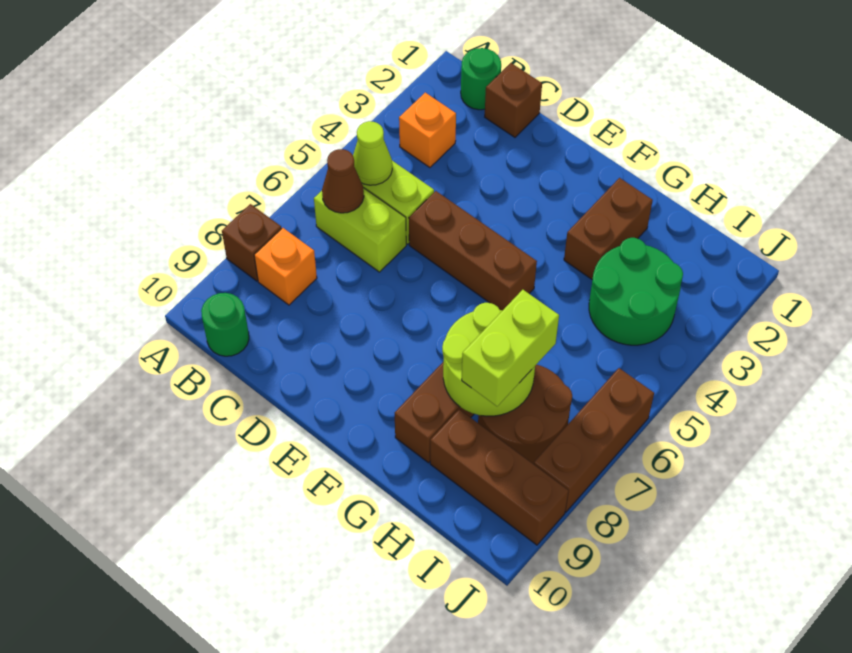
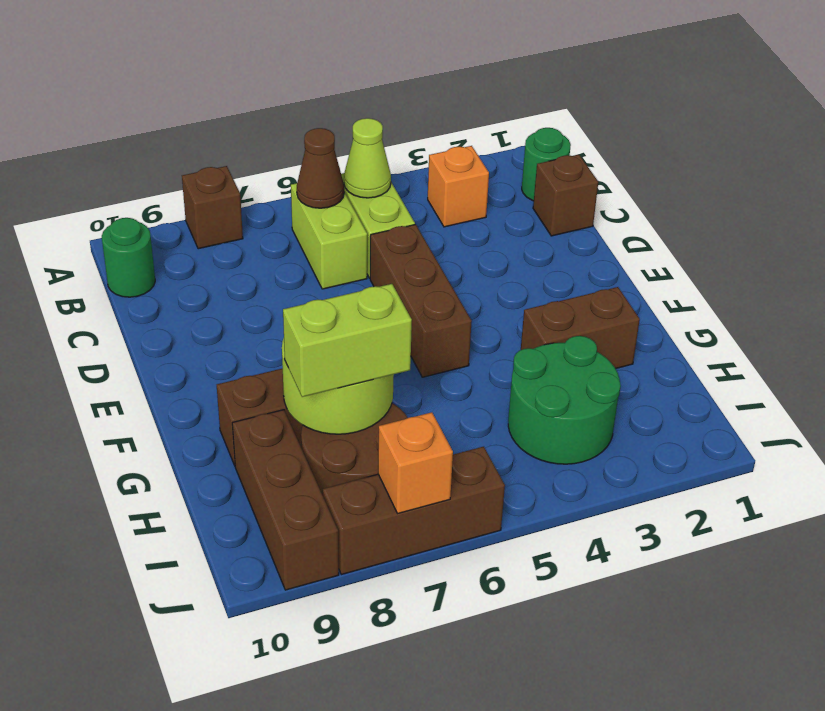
orange brick B8 level 1 -> orange brick J7 level 2

